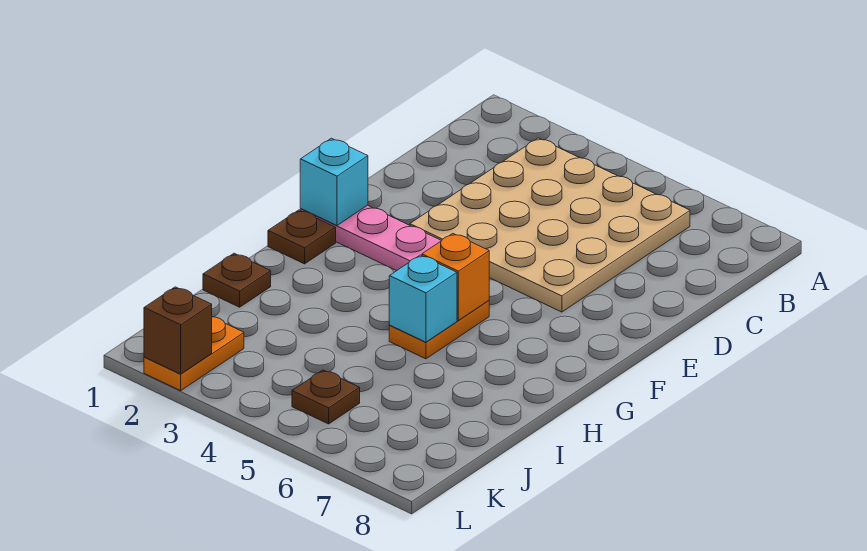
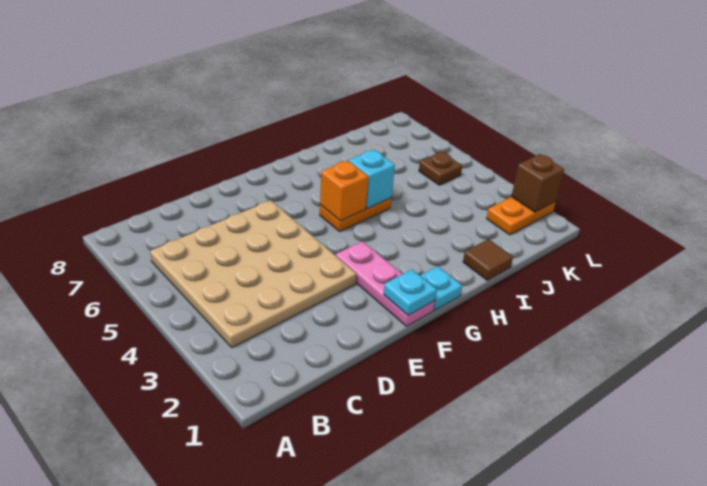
cyan brick F1 level 2 -> cyan plate F1 level 2
brown plate G1 level 1 -> cyan plate G1 level 1
brown plate I1 level 1 -> brown tile I1 level 1

